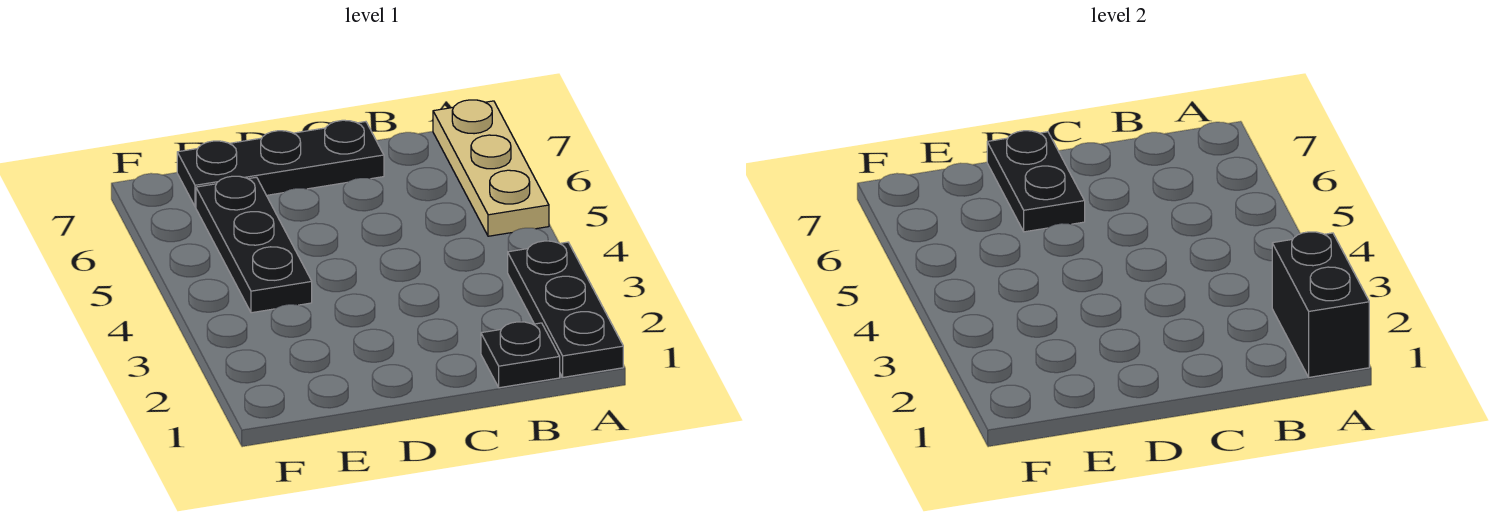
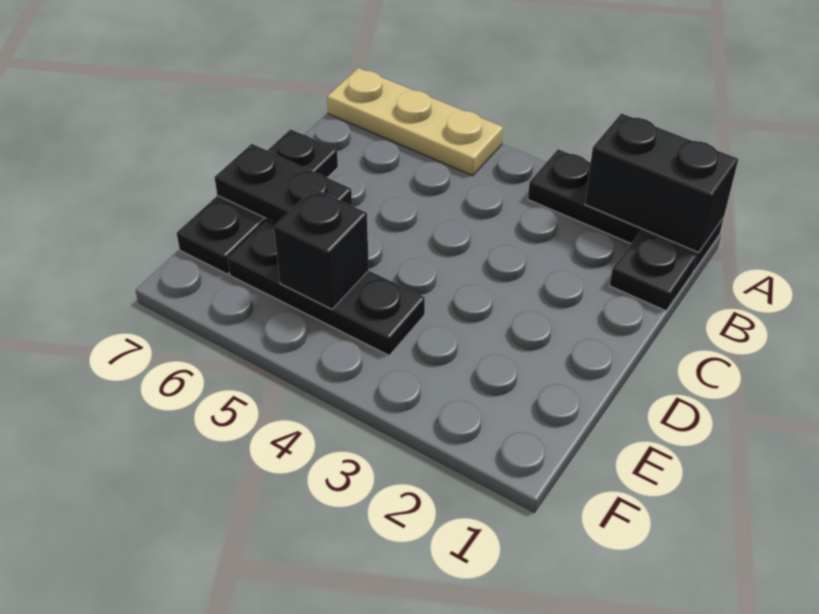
none -> black brick E5 level 2

